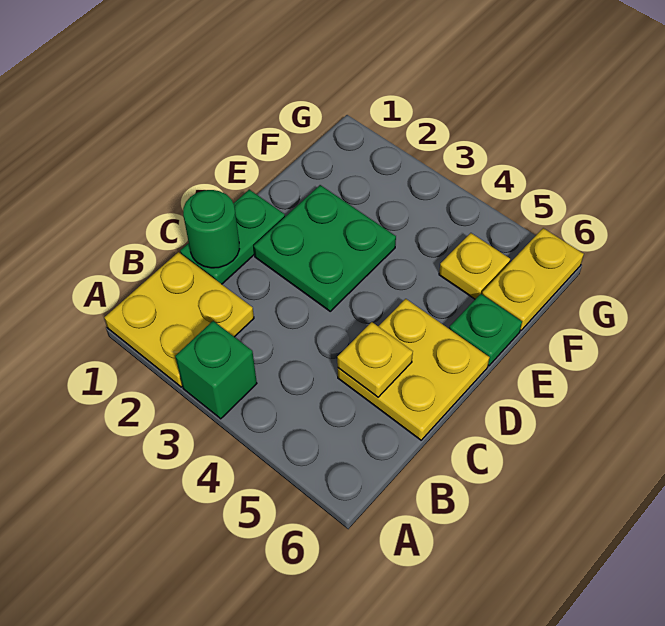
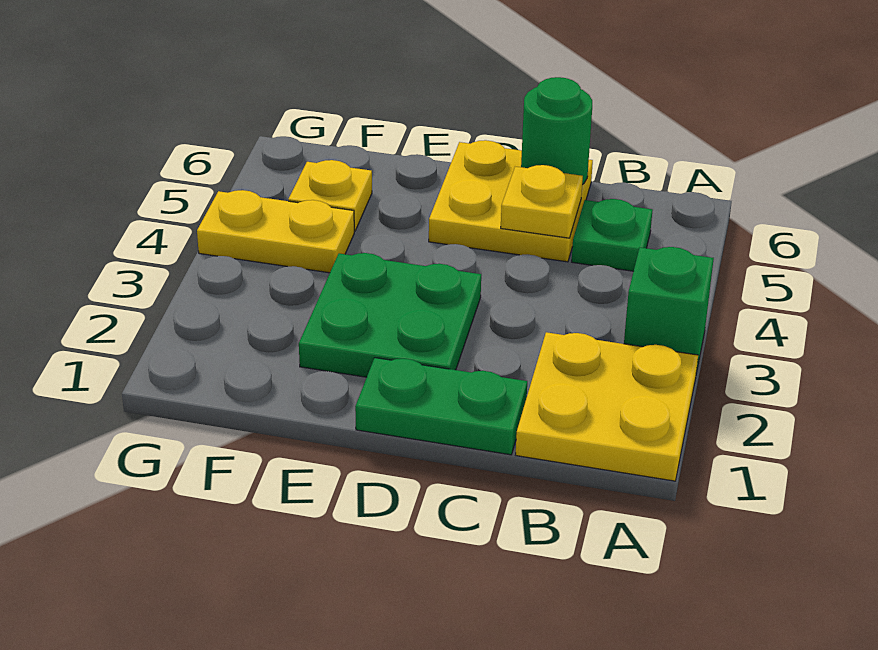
green round brick C1 level 2 -> green round brick C6 level 2
green plate E6 level 1 -> green plate B5 level 1
yellow plate F6:G6 level 1 -> yellow plate F4:G4 level 1

